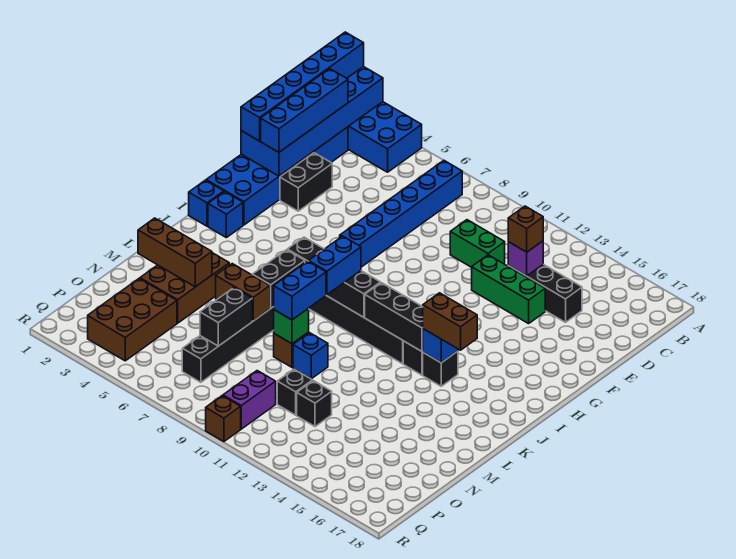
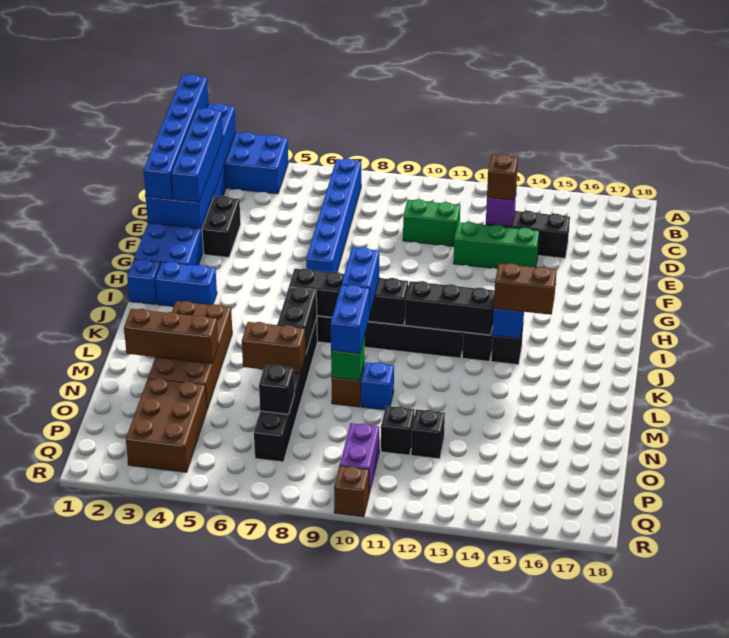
blue brick I2 level 1 -> blue brick I2:I3 level 1
brown brick L3:N4 level 1 -> brown brick K3:N4 level 1
black brick N7:O7 level 2 -> black brick O7 level 2

